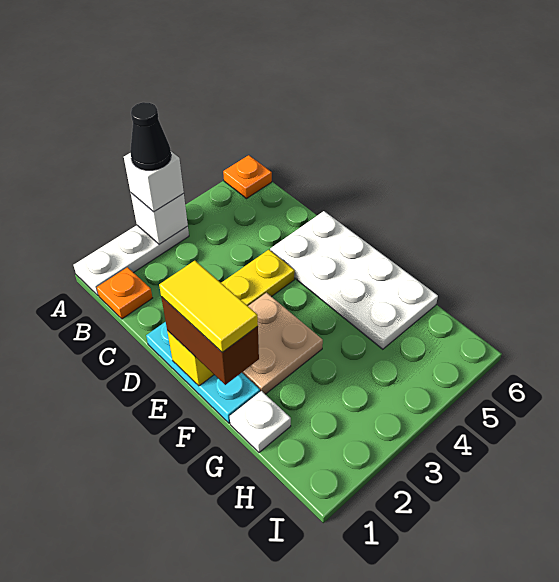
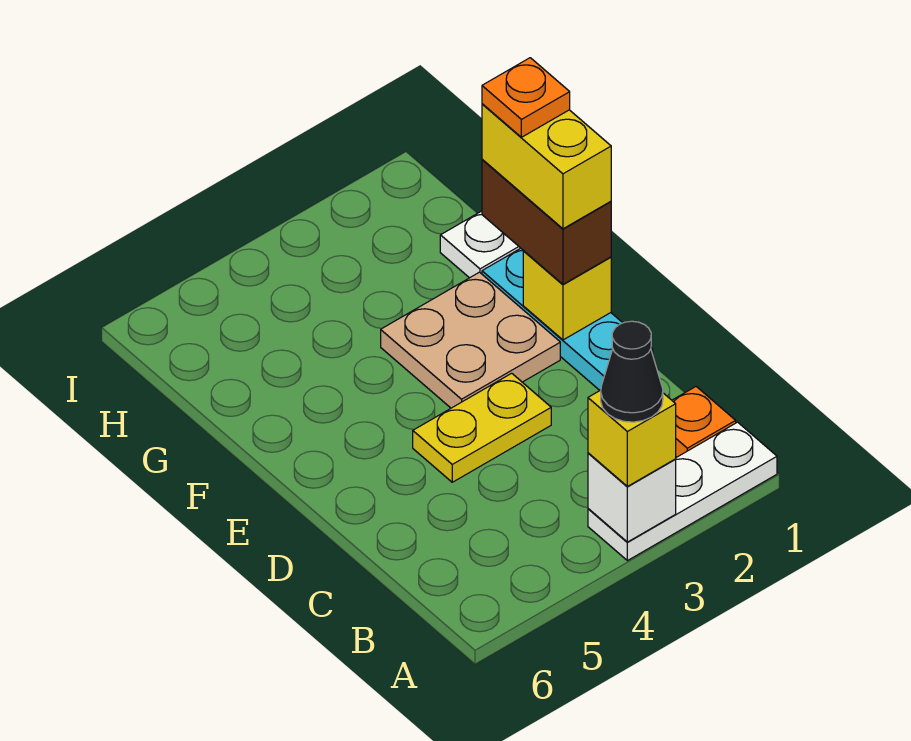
white brick A3 level 3 -> yellow brick A3 level 3
orange plate A6 level 1 -> orange plate F1 level 5
white plate D5:G6 level 1 -> none
yellow tile E1:F1 level 4 -> yellow brick E1:F1 level 4

